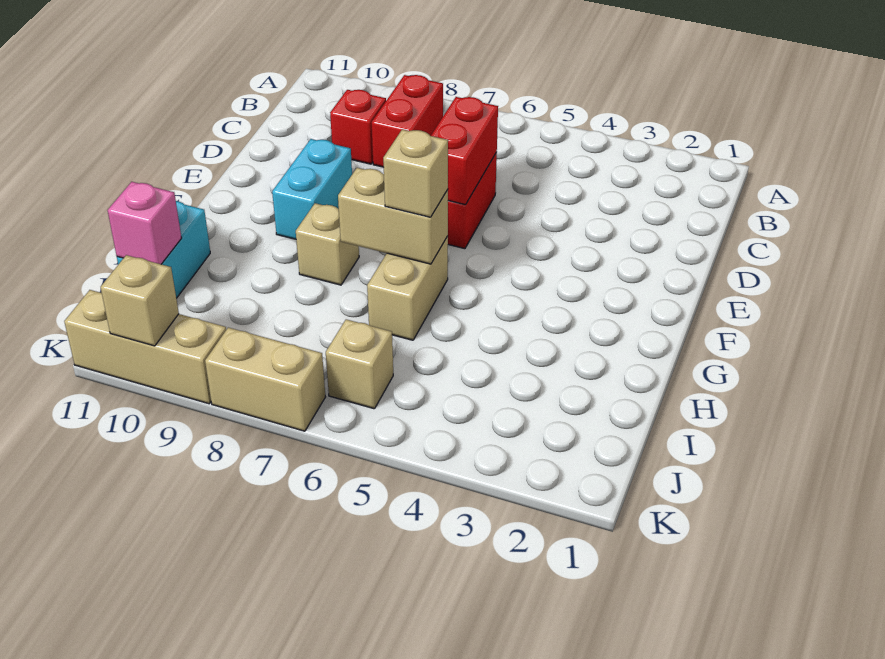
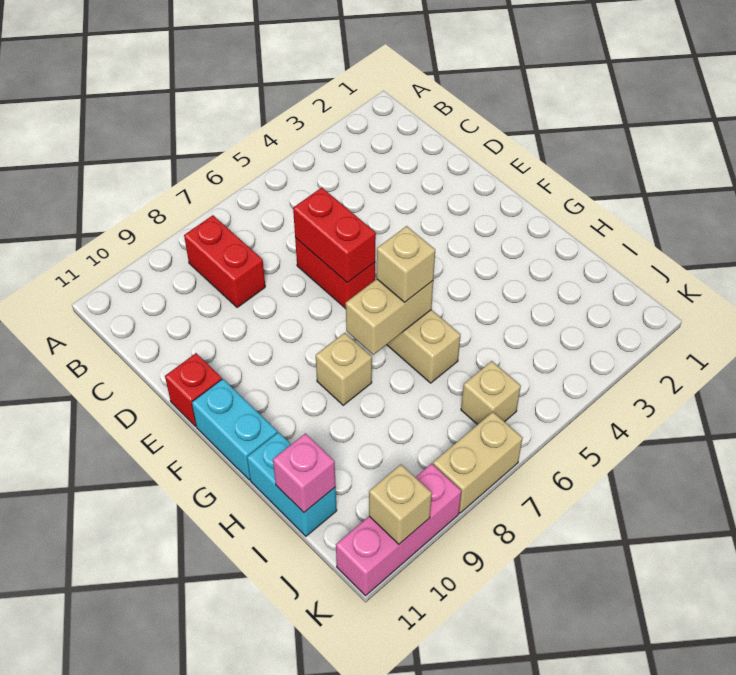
red brick C9 level 1 -> red brick E11 level 1
cyan brick E9:F9 level 1 -> cyan brick F11:G11 level 1
tan brick K9:K11 level 1 -> pink brick K9:K11 level 1

